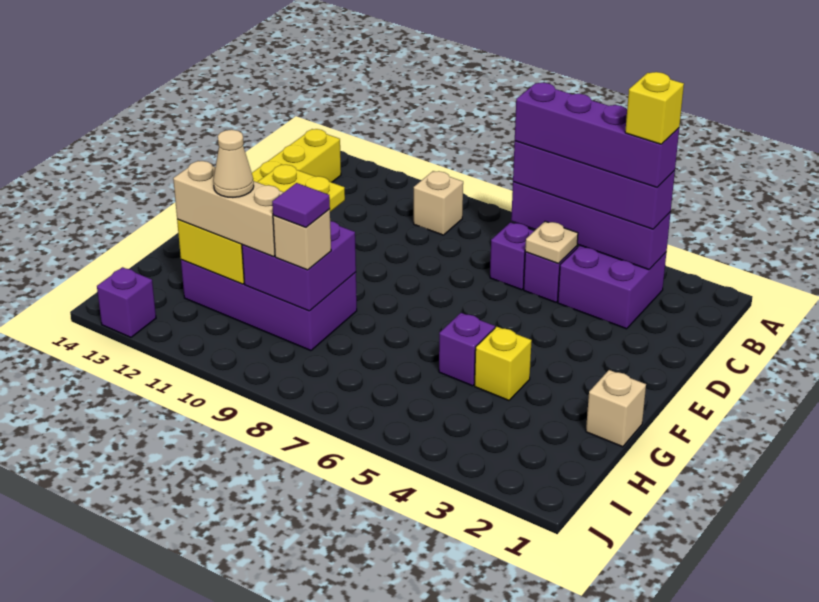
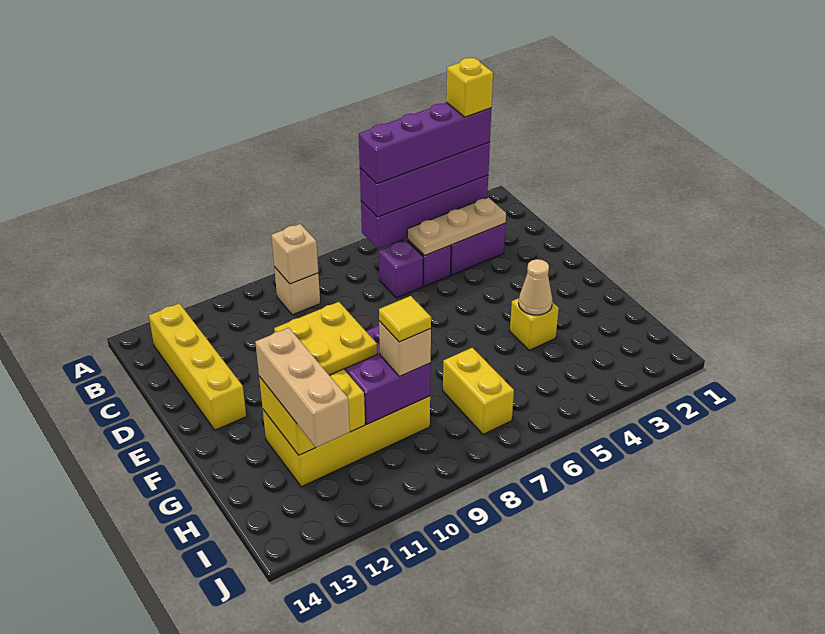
tan plate C5 level 2 -> tan plate C3:C5 level 2
tan brick G1 level 1 -> tan brick B9 level 2
purple brick G5 level 1 -> none
purple brick G9:H12 level 1 -> yellow brick G9:H12 level 1
none -> yellow brick H7:I7 level 1
purple tile H9 level 4 -> yellow tile H9 level 4
tan brick H10:H12 level 3 -> tan brick G12:I12 level 3
tan cone H11 level 4 -> tan cone G4 level 2
purple brick J13 level 1 -> none

